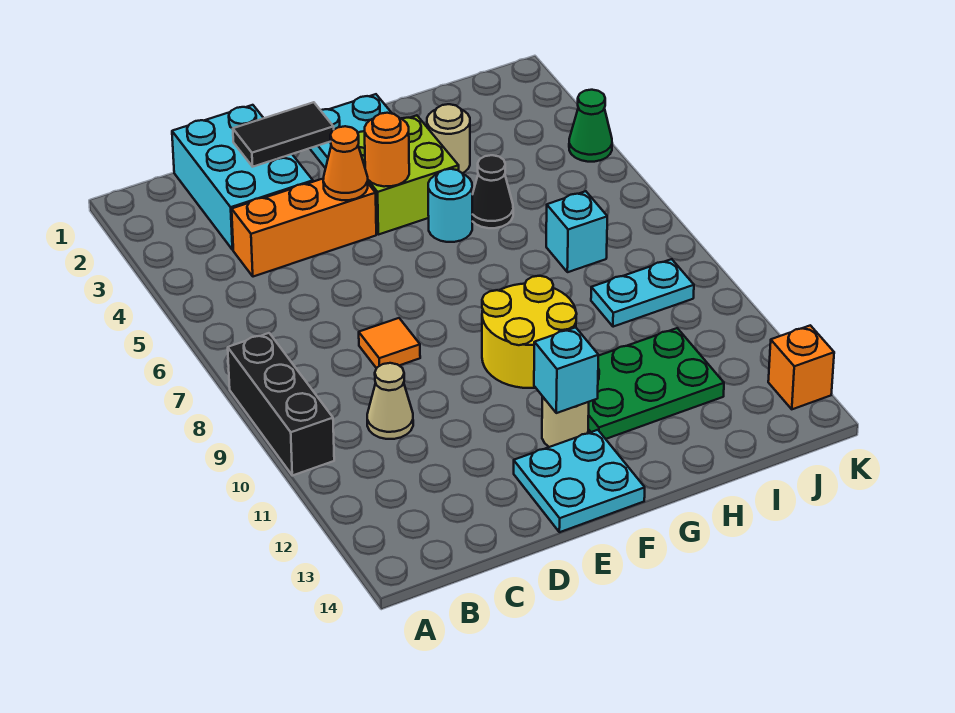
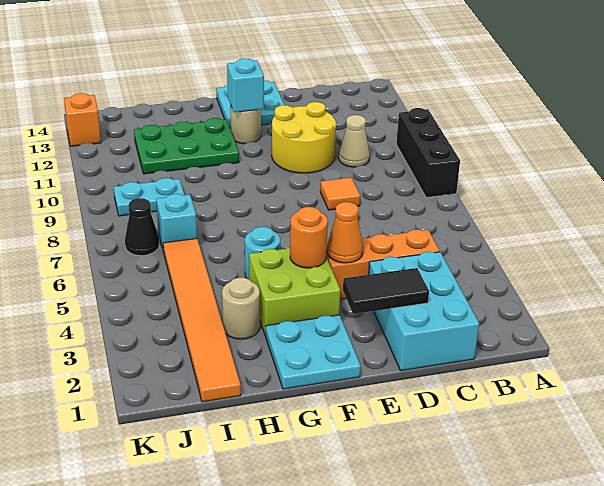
yellow round brick F9:G10 level 1 -> yellow round brick D10:E11 level 1
black cone H5 level 1 -> black cone J7 level 1
none -> orange tile I1:I6 level 1
green cone K4 level 1 -> none

